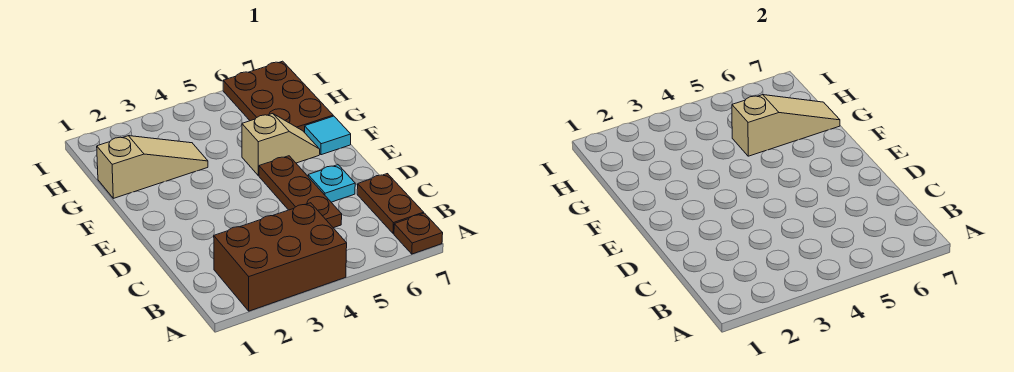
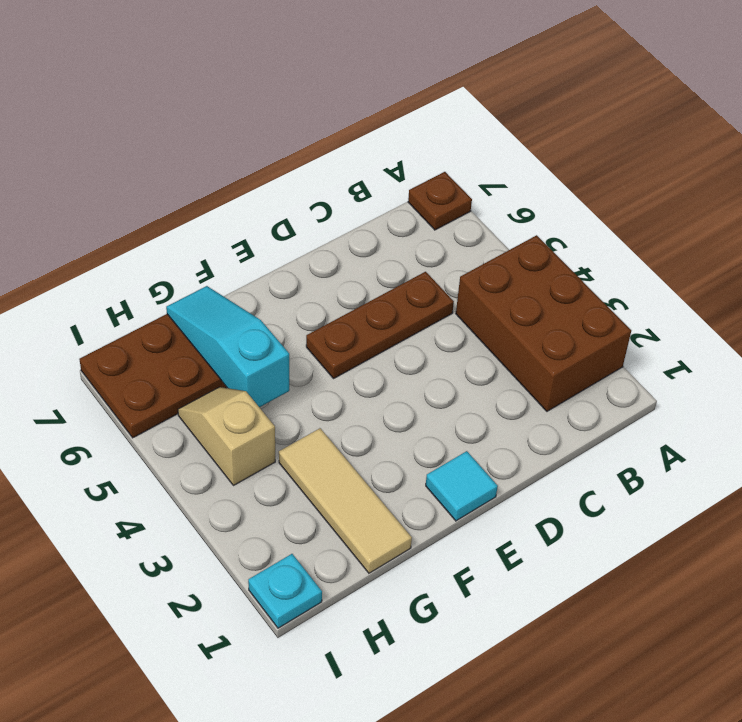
brown plate B7:C7 level 1 -> none
cyan plate D6 level 1 -> cyan plate I1 level 1
tan slope F5:F6 level 1 top 5 -> tan slope H4:H5 level 1 top 4
cyan tile F7 level 1 -> cyan tile E1 level 1
tan slope G1:G3 level 1 top 1 -> tan tile G1:G3 level 1
tan slope G5:G7 level 2 top 5 -> cyan slope G5:G7 level 2 top 5

